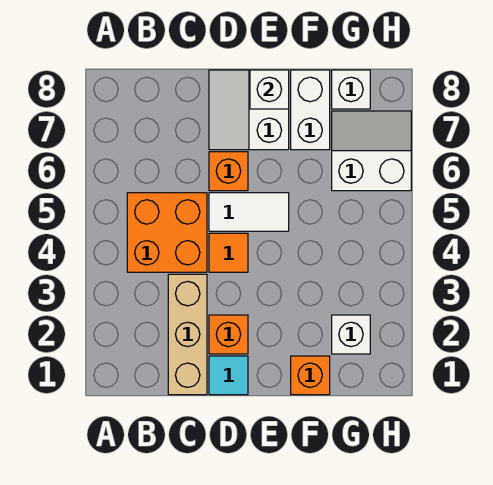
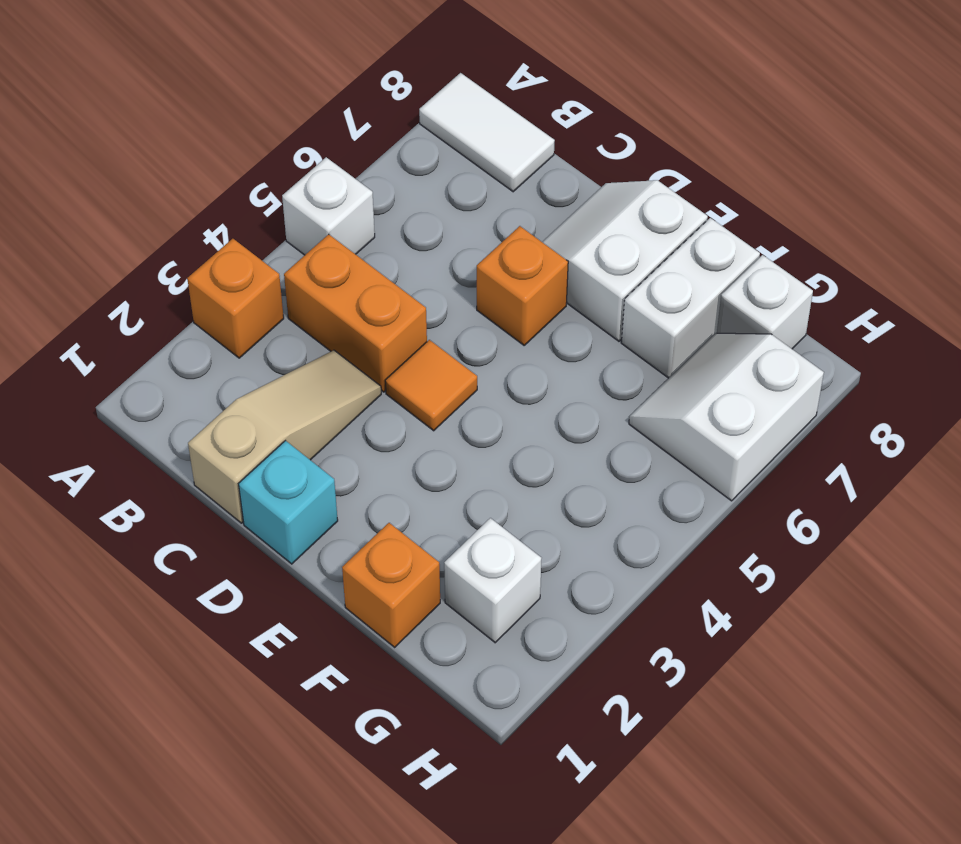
orange brick B4:C5 level 1 -> orange brick B4:C4 level 1
tan brick C1:C3 level 1 -> tan slope C1:C3 level 1 top 1
cyan tile D1 level 1 -> cyan brick D1 level 1
orange brick D2 level 1 -> orange brick A3 level 1
white tile D5:E5 level 1 -> white tile A8:B8 level 1
white brick E8 level 2 -> white brick A5 level 1
white slope G6:H7 level 1 top 6 -> white slope G6:H7 level 1 top H

